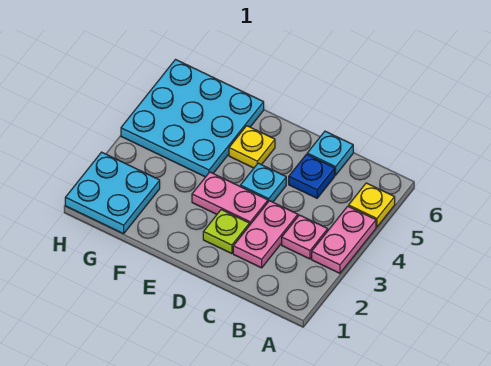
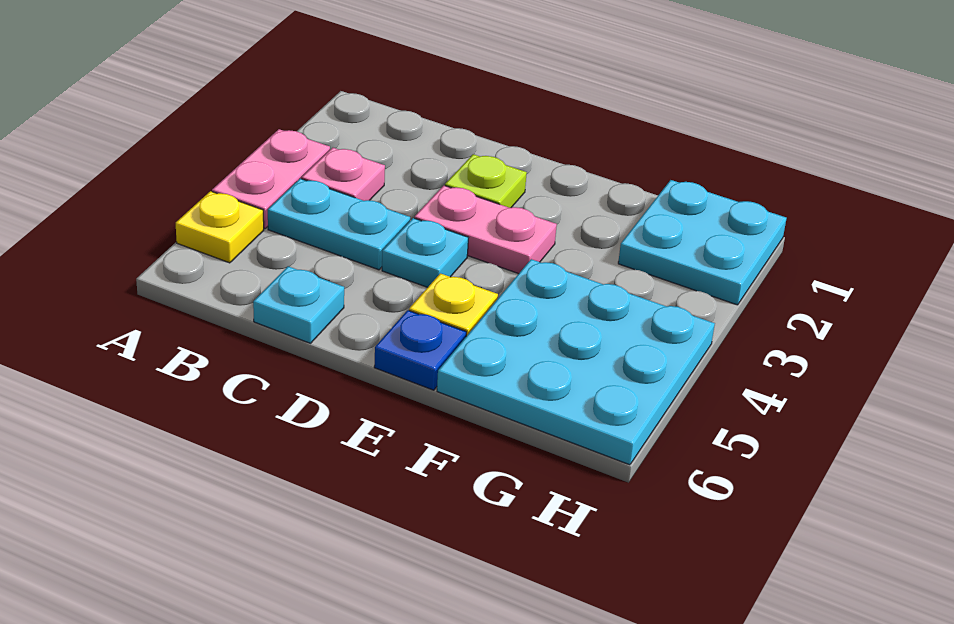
none -> cyan plate B4:C4 level 1
pink plate C2:C3 level 1 -> none
blue plate C5 level 1 -> blue plate E6 level 1

